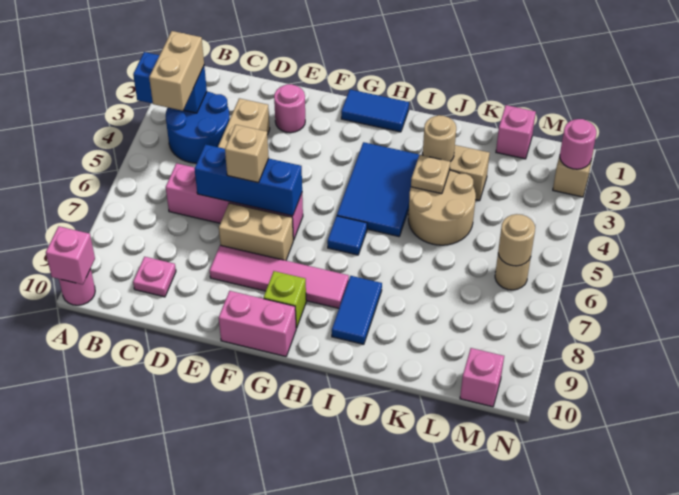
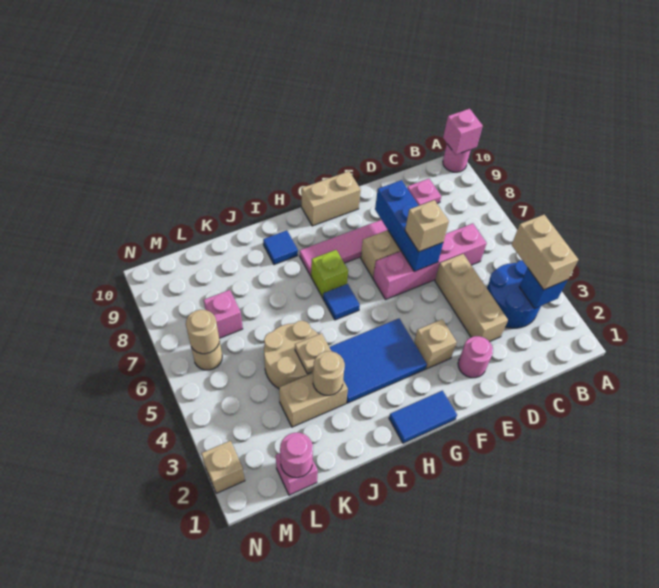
blue brick A3:B3 level 2 -> blue brick B3 level 2
blue brick D6:F6 level 2 -> blue brick E6:E8 level 2
none -> tan brick F3 level 1
pink brick F10:G10 level 1 -> tan brick F10:G10 level 1
lime brick G9 level 1 -> lime brick H7 level 1
blue tile H3:I5 level 1 -> blue tile G3:I4 level 1
blue tile I8:I9 level 1 -> blue tile I9 level 1
pink brick M10 level 1 -> pink brick L7 level 1
pink round brick N2 level 2 -> pink round brick L1 level 2

